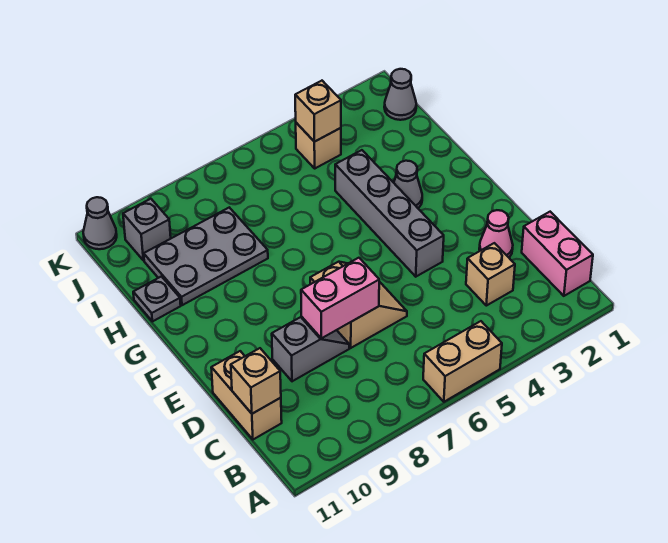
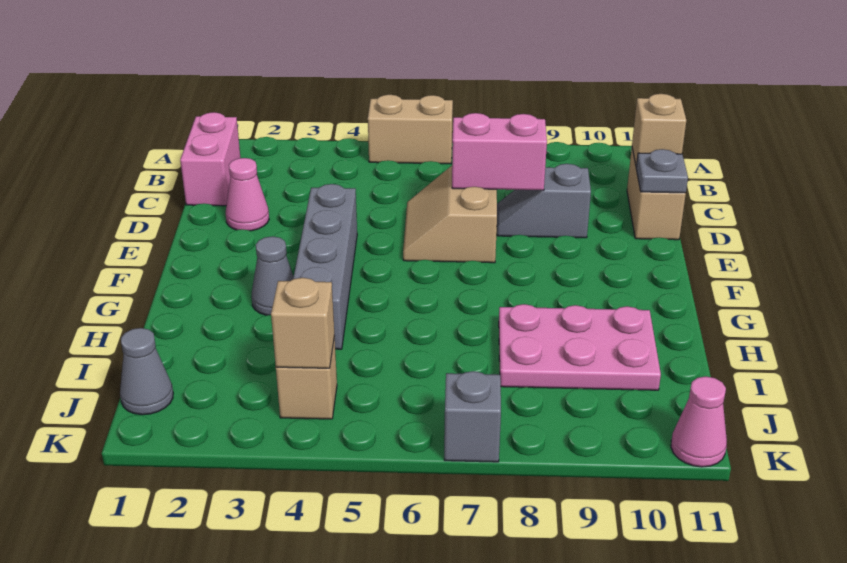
tan brick C3 level 1 -> none
grey plate H8:I10 level 1 -> pink plate H8:I10 level 1
grey plate H11 level 1 -> grey plate D11 level 2
grey brick J10 level 1 -> grey brick K7 level 1
grey cone K11 level 1 -> pink cone K11 level 1

